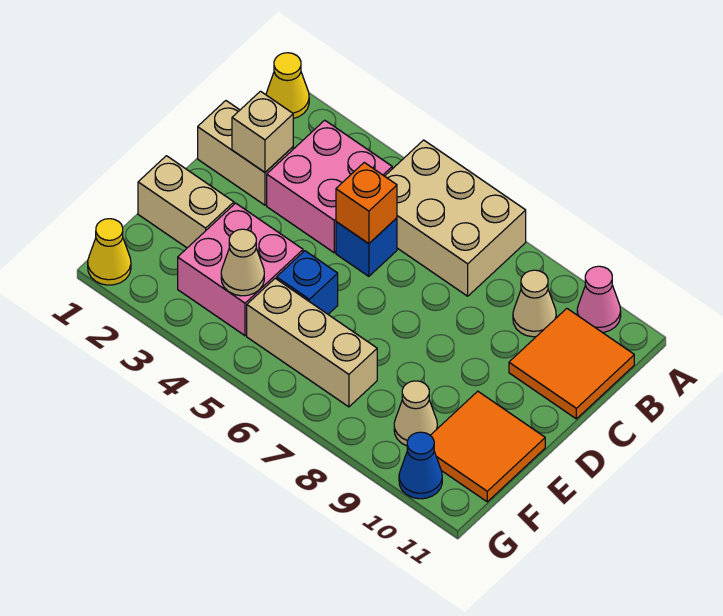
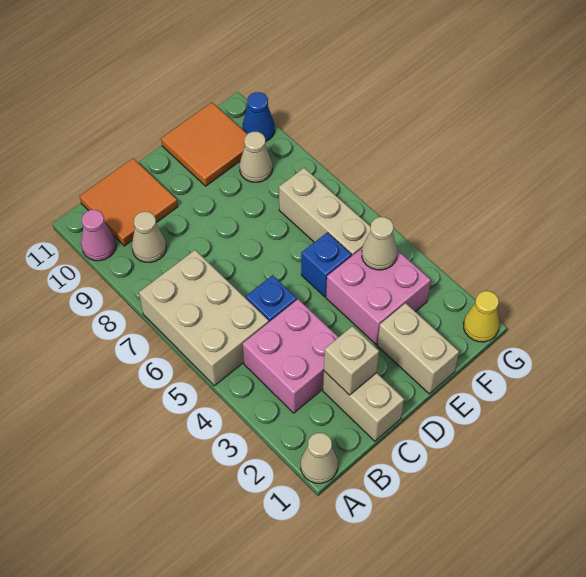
yellow cone A1 level 1 -> tan cone A1 level 1
orange brick C5 level 2 -> none

